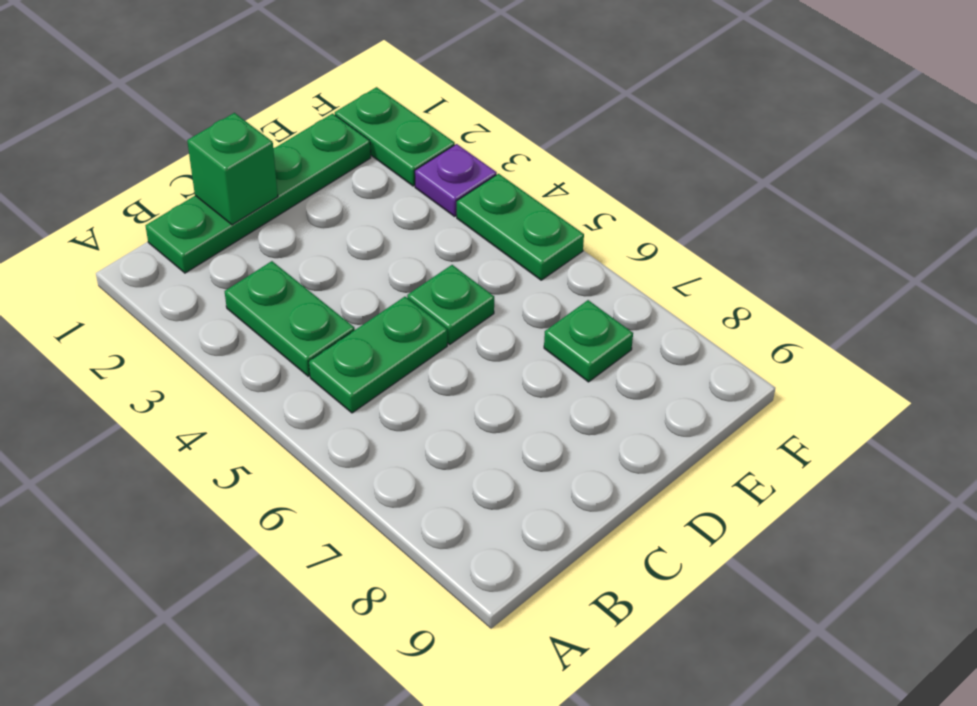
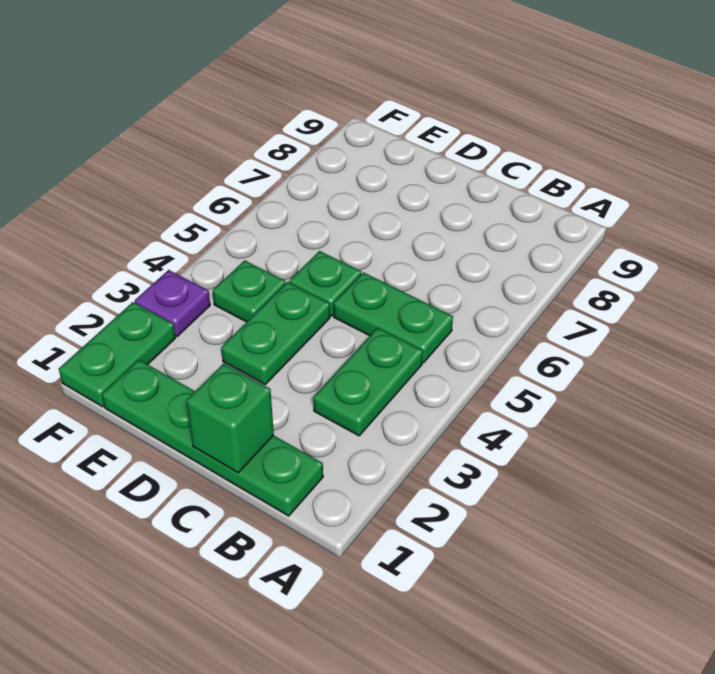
green plate E7 level 1 -> green plate E4 level 1
green plate F4:F5 level 1 -> green plate D3:D4 level 1

